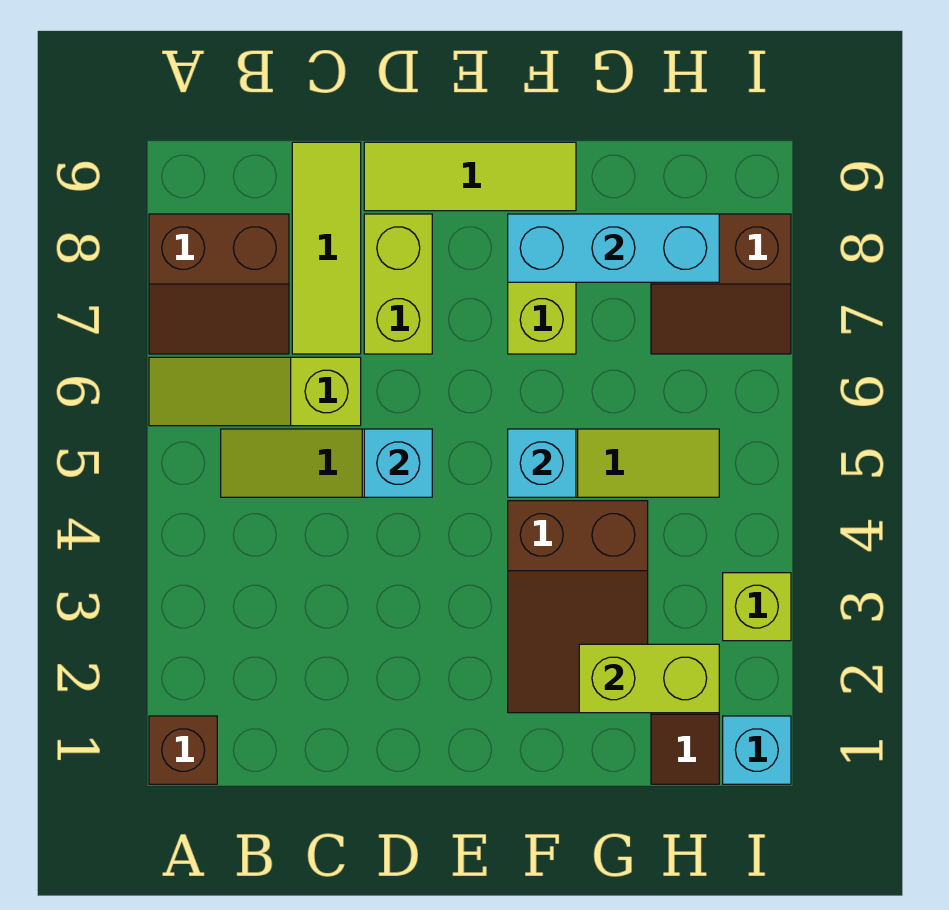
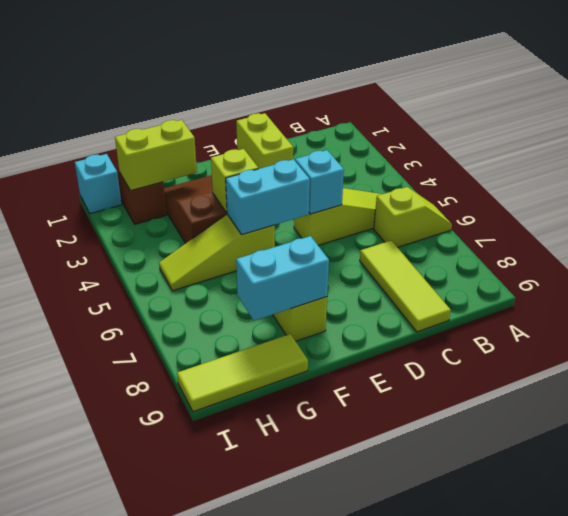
brown brick A1 level 1 -> none
lime slope A6:C6 level 1 top C -> lime slope A6:B6 level 1 top B
brown slope A7:B8 level 1 top 8 -> none
lime brick D7:D8 level 1 -> lime brick D1:D2 level 1
lime tile D9:F9 level 1 -> lime tile G9:I9 level 1
cyan brick F5 level 2 -> cyan brick E5:F5 level 2
cyan brick F8:H8 level 2 -> cyan brick F8:G8 level 2
brown slope H7:I8 level 1 top 8 -> none
lime brick I3 level 1 -> lime brick F4 level 2

